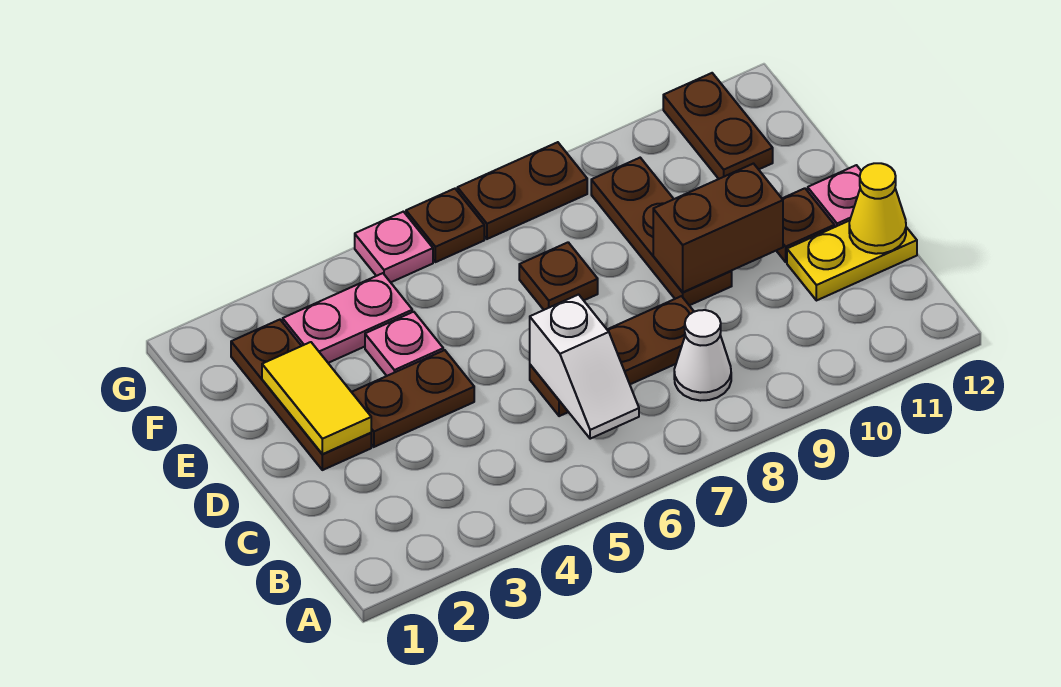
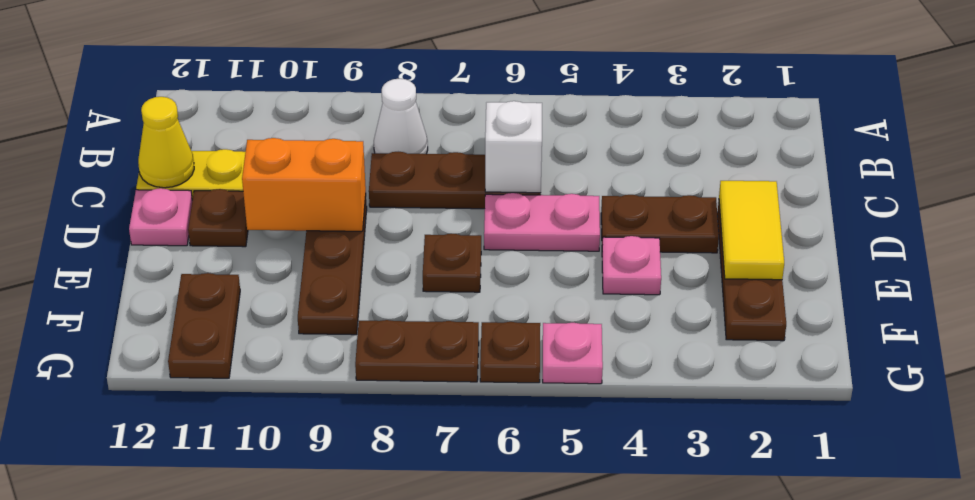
brown brick D9:D10 level 2 -> orange brick D9:D10 level 2
pink plate F3:F4 level 1 -> pink plate D5:D6 level 1

